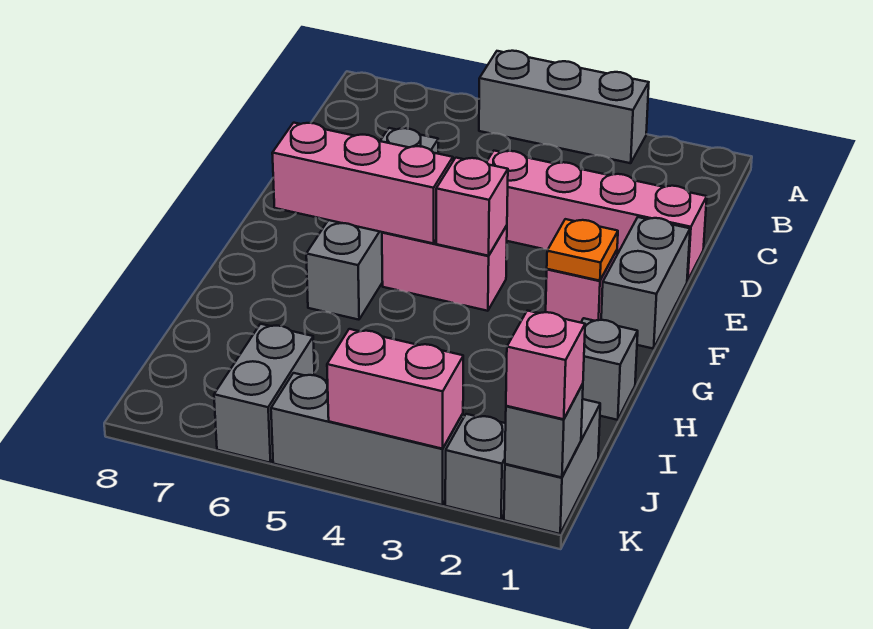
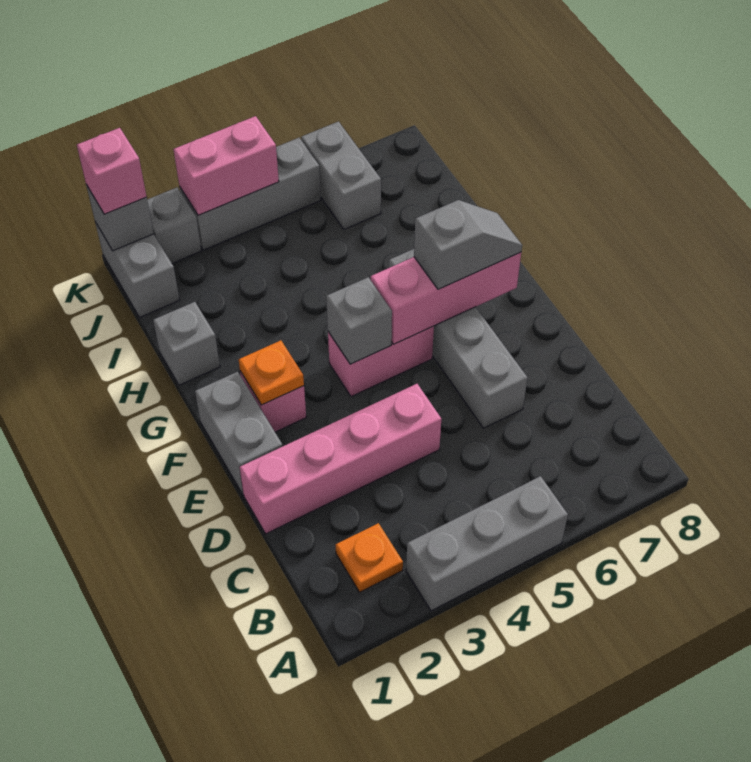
none -> orange plate B2 level 1
pink brick F4 level 2 -> grey brick F4 level 2
none -> grey slope F6:F7 level 3 top 6

